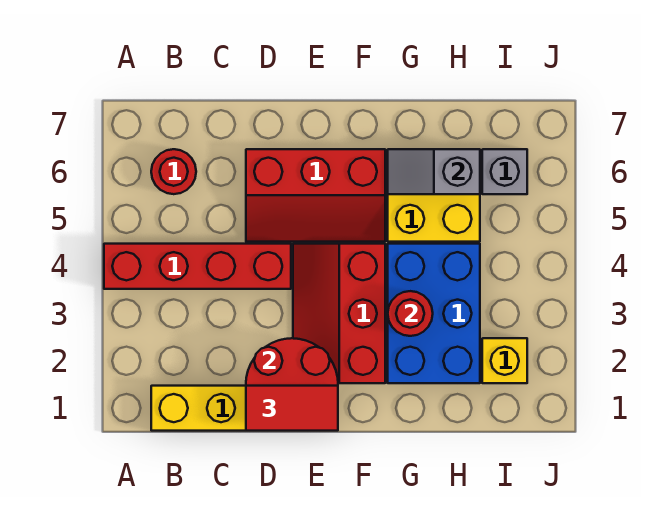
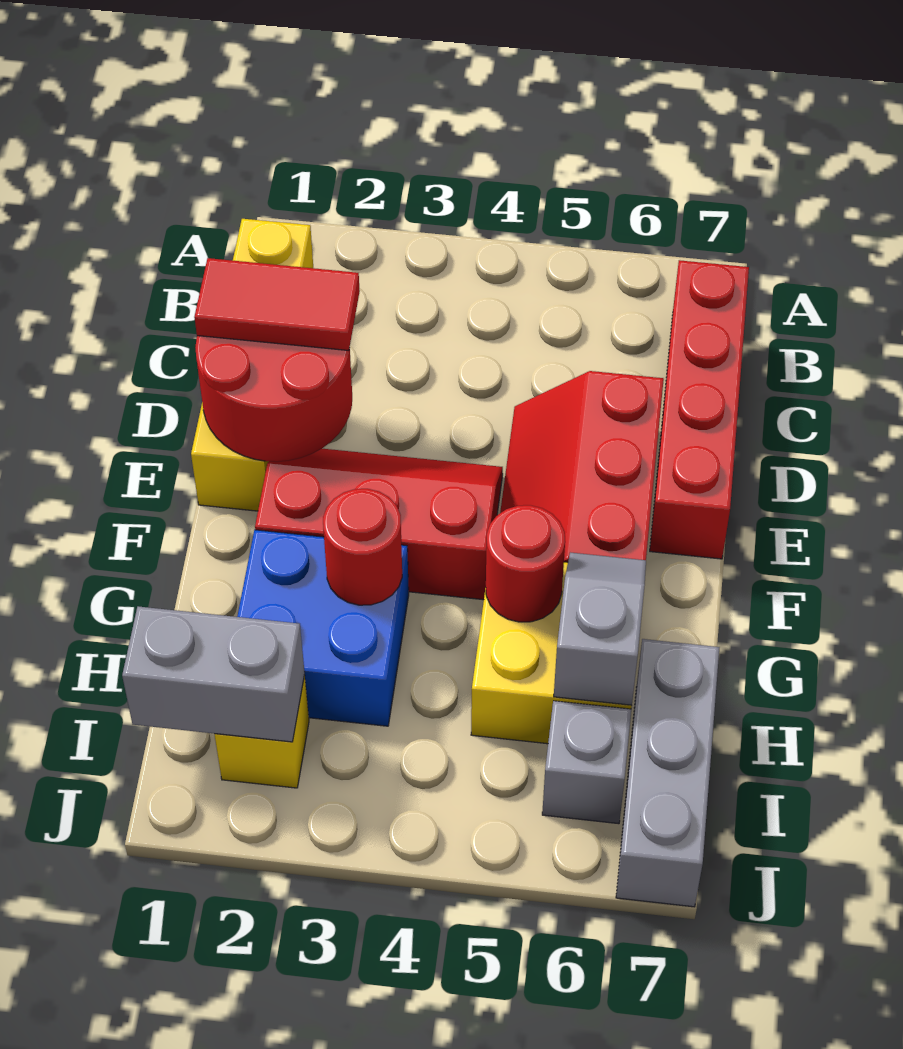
red brick A4:D4 level 1 -> red brick B7:E7 level 1
red round brick B6 level 1 -> red round brick G5 level 2
red tile D1:E1 level 3 -> red tile D1:D2 level 3
blue brick G2:H4 level 1 -> blue brick G2:H3 level 1
none -> grey brick H7:J7 level 1
none -> grey brick I1:I2 level 2

